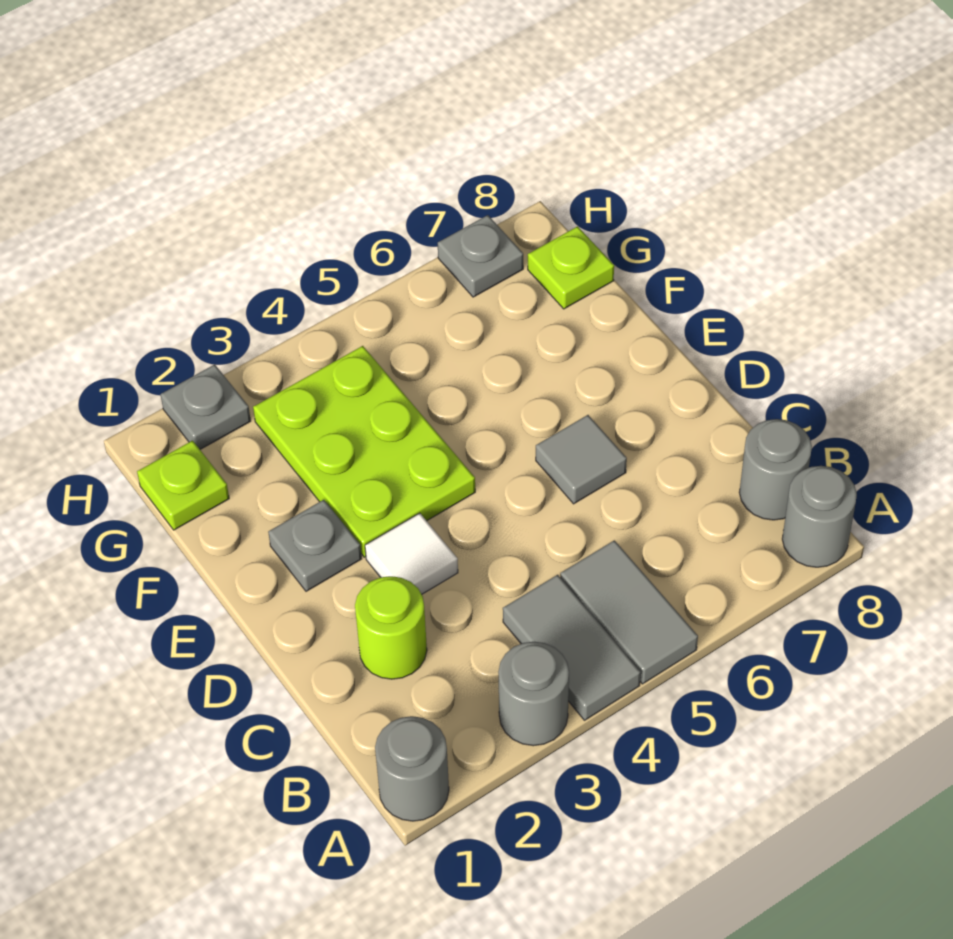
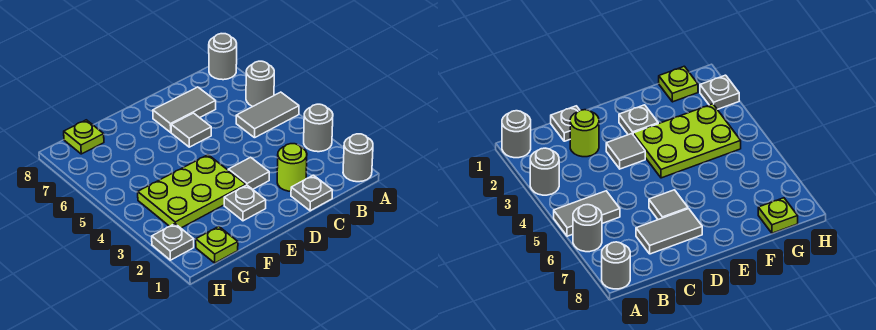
grey tile A4:B4 level 1 -> grey tile C7:D7 level 1
grey round brick B8 level 1 -> grey round brick A6 level 1
white tile D3 level 1 -> grey tile D3 level 1
grey plate H7 level 1 -> grey plate C1 level 1

